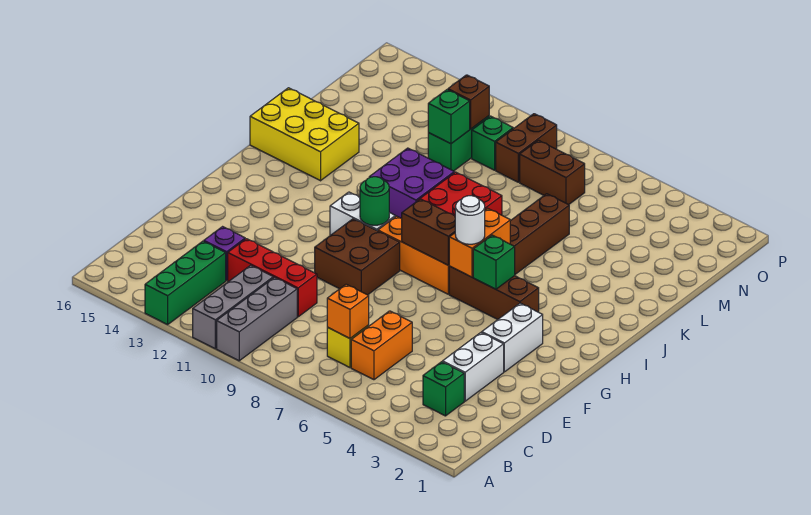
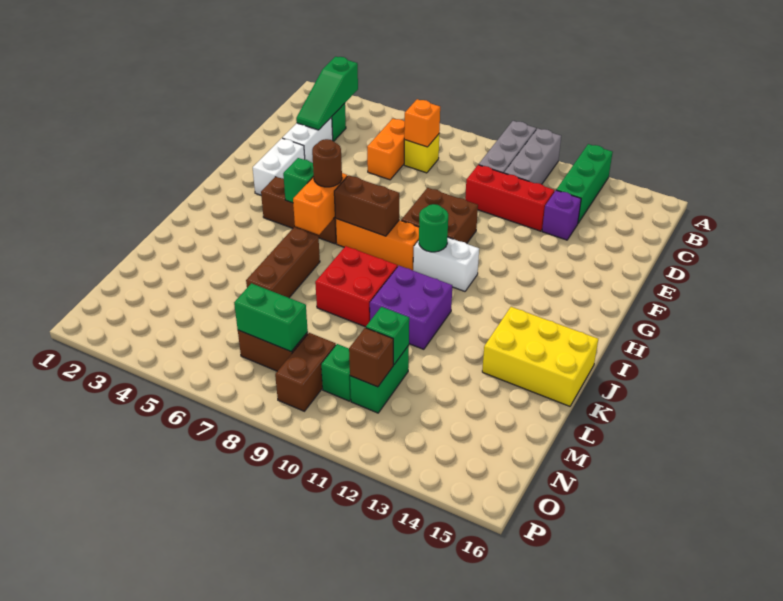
none -> green slope B3:D3 level 2 top B
white round brick H6 level 3 -> brown round brick H6 level 3
none -> green brick N7:N8 level 2

